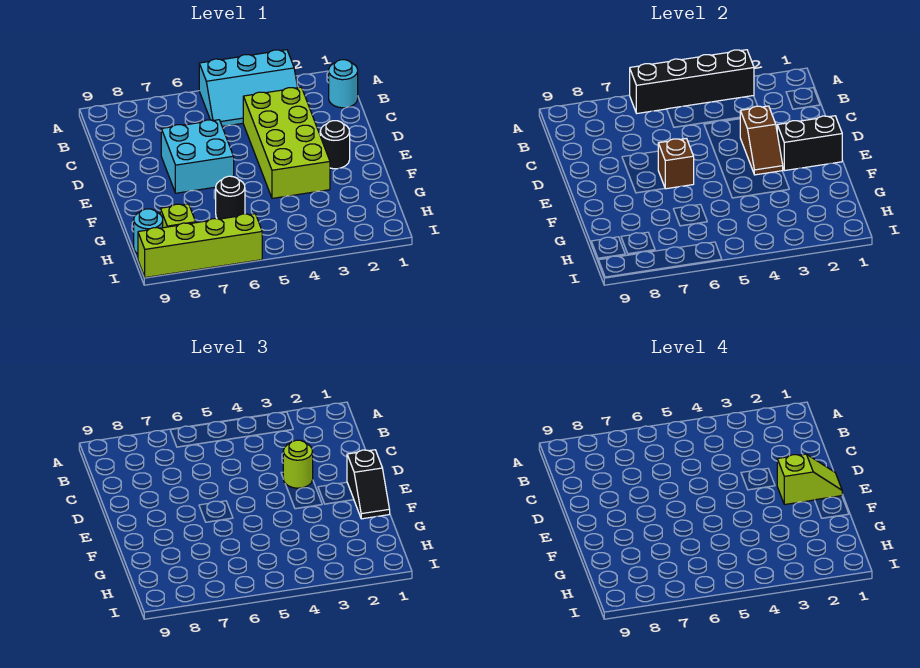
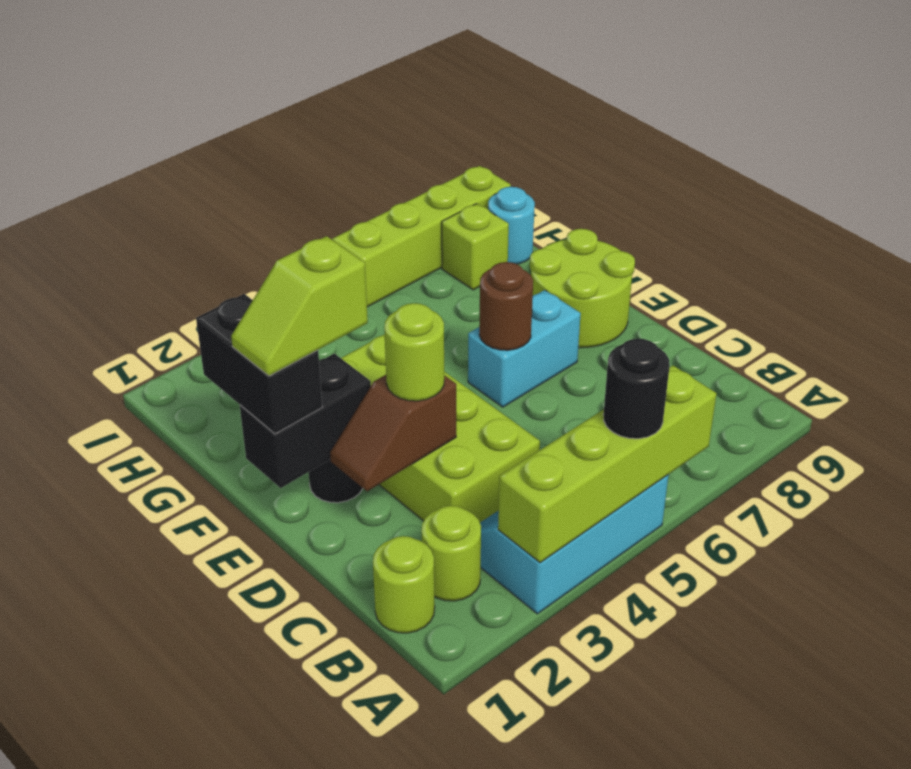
black brick A3:A6 level 2 -> lime brick A3:A6 level 2
cyan round brick B1 level 1 -> lime round brick B1 level 1
none -> lime round brick B2 level 1
brown slope D3:E3 level 2 top D -> brown slope D2:D3 level 2 top 3
cyan brick D6:E7 level 1 -> cyan brick E6:E7 level 1
black slope E1:F1 level 3 top E -> black brick E1:F1 level 3
brown brick E6 level 2 -> brown round brick E6 level 2
none -> lime round brick E8:F9 level 1
black round brick G6 level 1 -> black round brick A5 level 3

